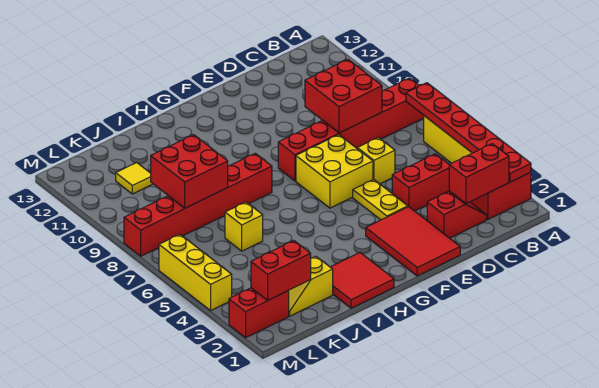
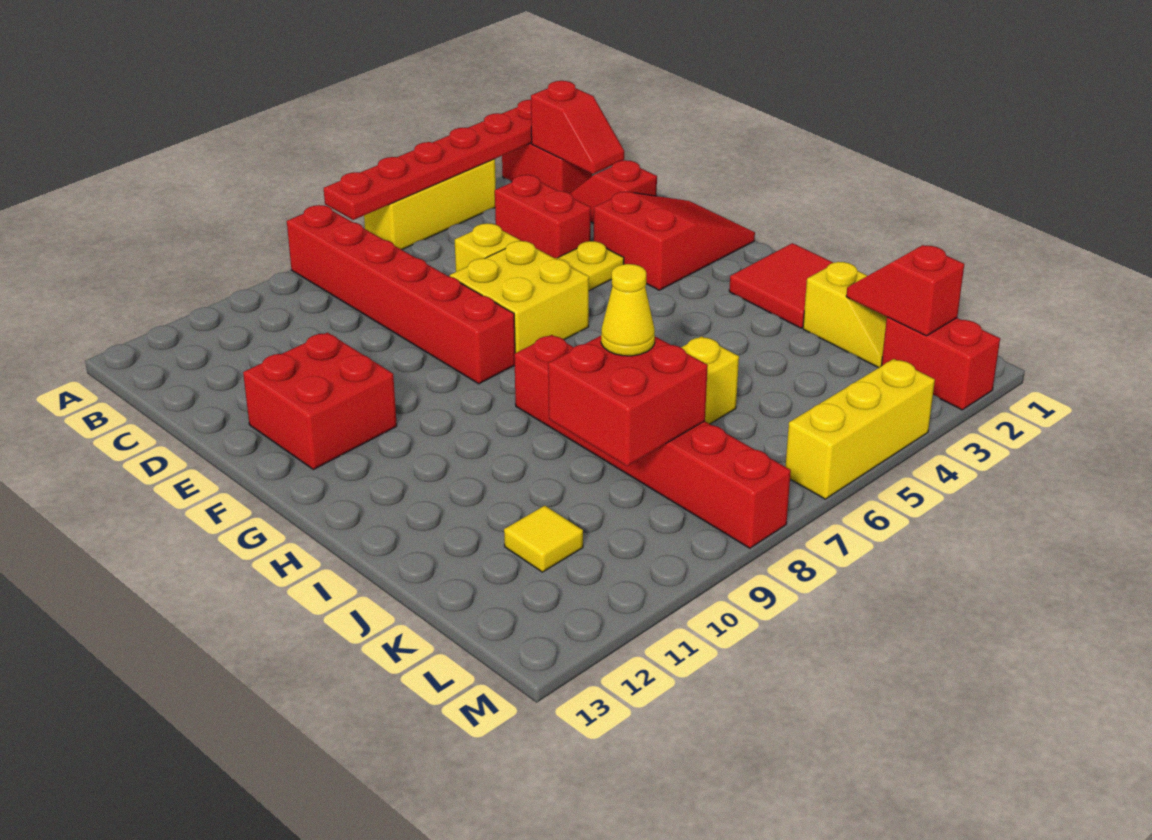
red brick B2:C2 level 2 -> red slope B2:C2 level 2 top B
red brick C8:D9 level 2 -> red brick E11:F12 level 1
red tile E1:F3 level 1 -> red slope E1:F3 level 1 top 3
none -> yellow cone J8 level 3
red brick K2:L2 level 2 -> red slope K2:L2 level 2 top L

